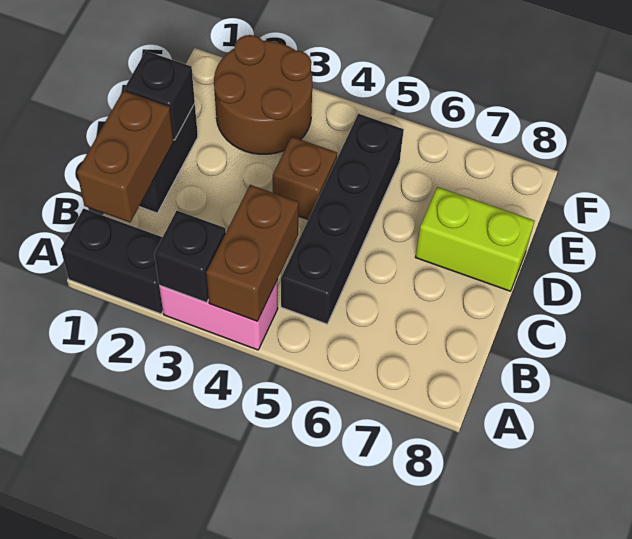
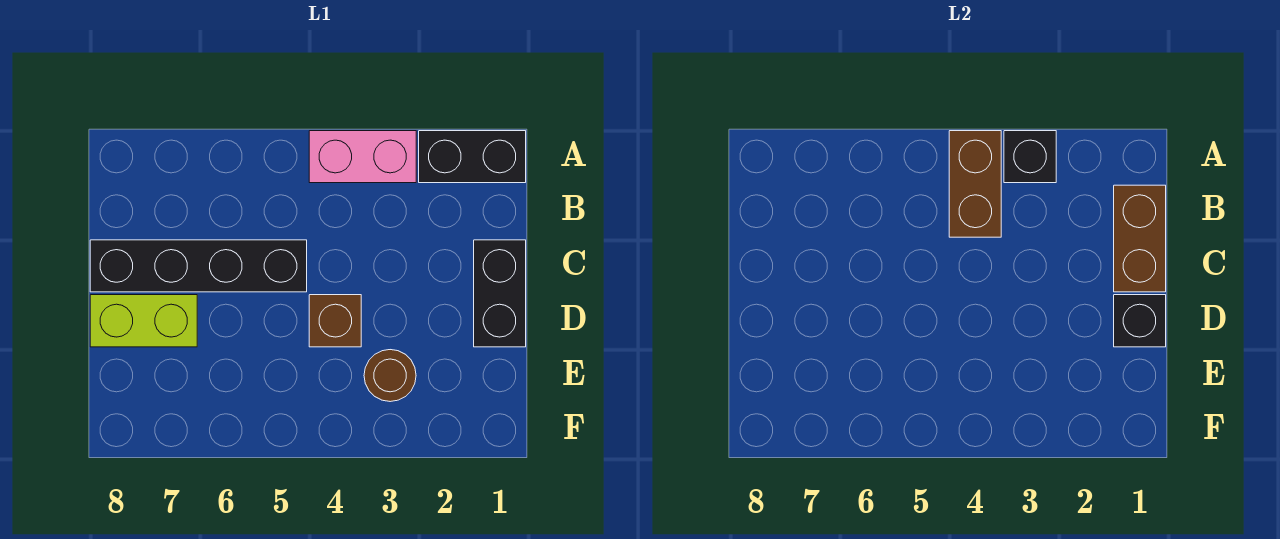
black brick B5:E5 level 1 -> black brick C5:C8 level 1
brown round brick E2:F3 level 1 -> brown round brick E3 level 1

